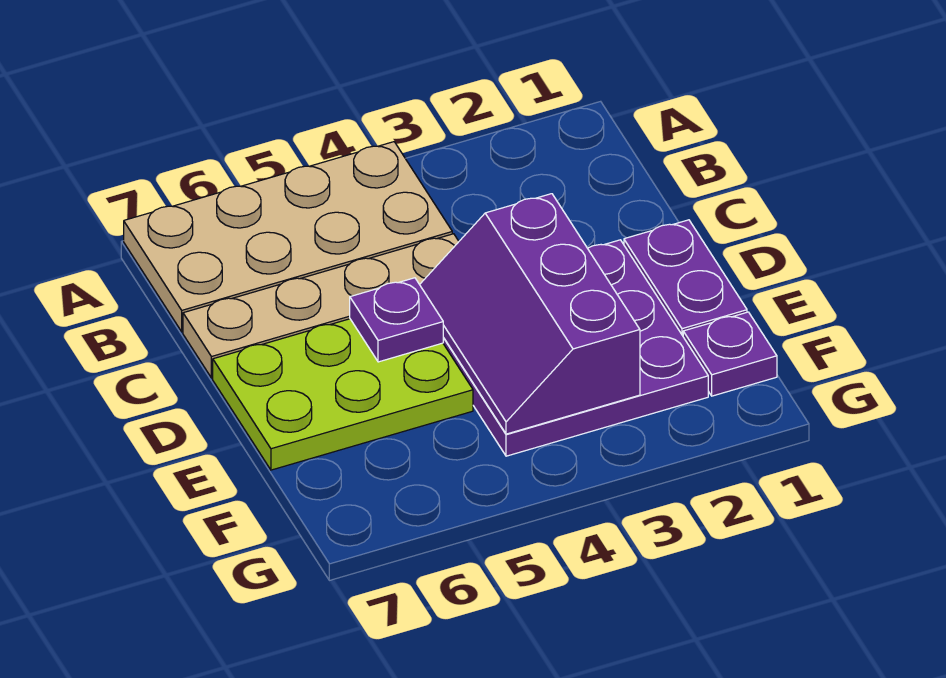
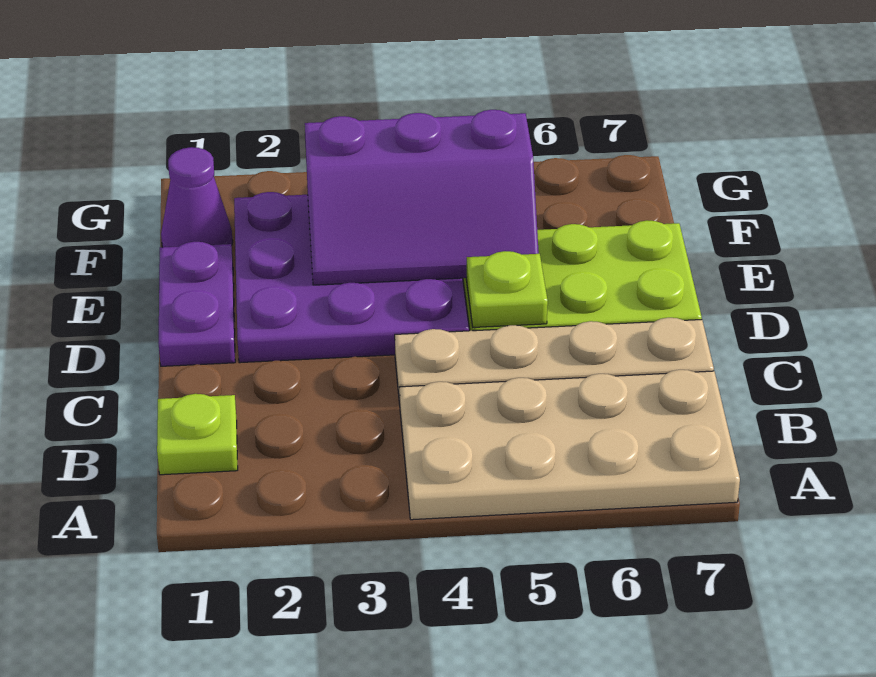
none -> lime plate B1 level 1
purple slope D3:F4 level 2 top 3 -> purple slope E3:F5 level 2 top F
purple plate D5 level 2 -> lime plate D5 level 2
purple plate F1 level 1 -> purple cone F1 level 1

